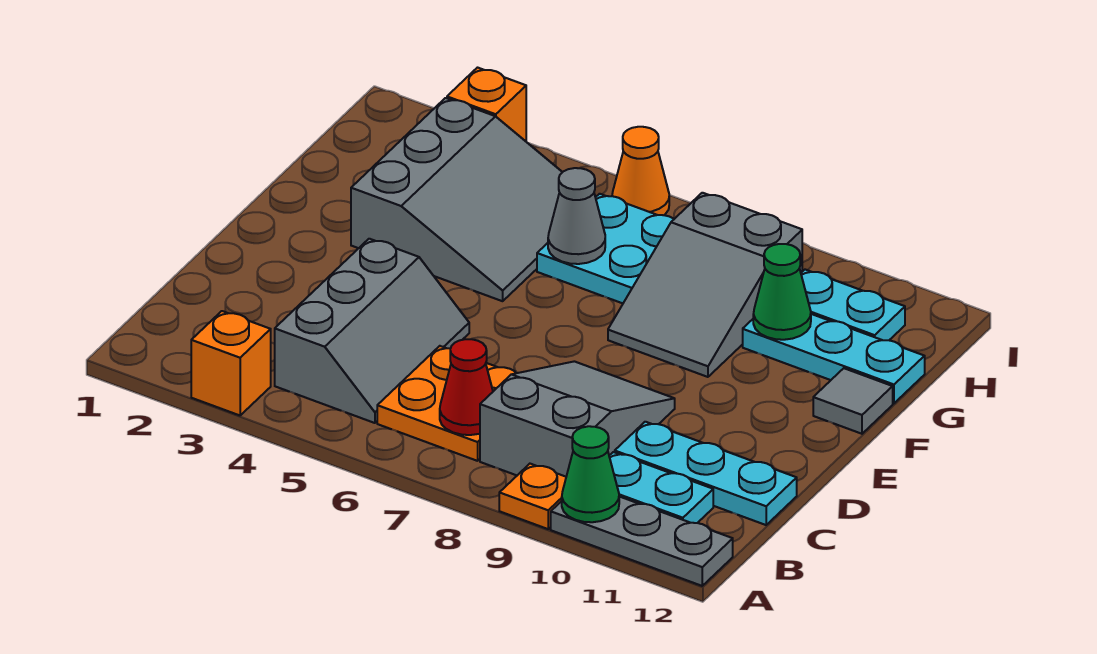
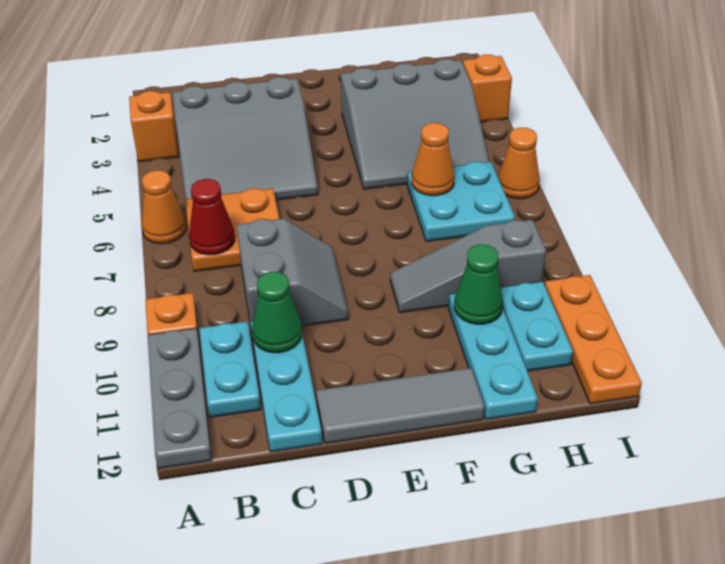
none -> orange cone A6 level 1
green cone A10 level 2 -> green cone C10 level 2
grey slope B4:D5 level 1 top 4 -> grey slope B3:D5 level 1 top 3
grey slope B8:D9 level 1 top B -> grey slope C8:D9 level 1 top C
grey slope F8:H9 level 1 top H -> grey slope F9:H9 level 1 top H
grey tile F12 level 1 -> grey tile D12:F12 level 1
grey cone G6 level 2 -> orange cone G6 level 2
none -> orange plate I10:I12 level 1

